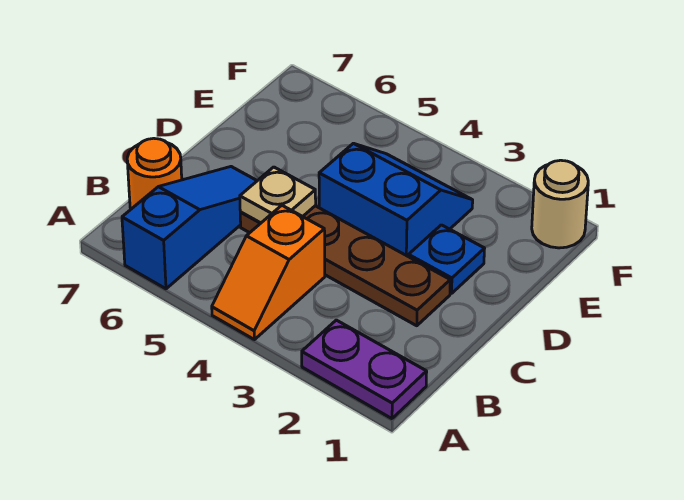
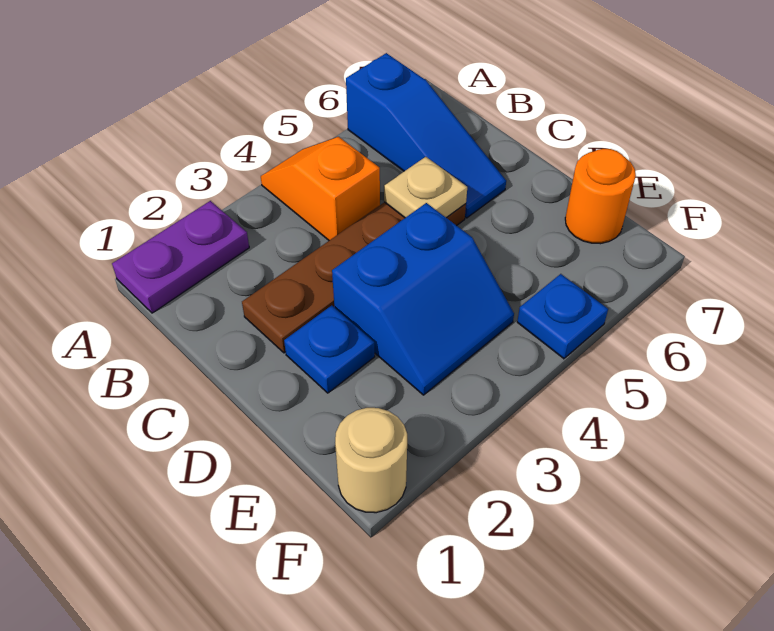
orange round brick B7 level 1 -> orange round brick E7 level 1
none -> blue plate F5 level 1

